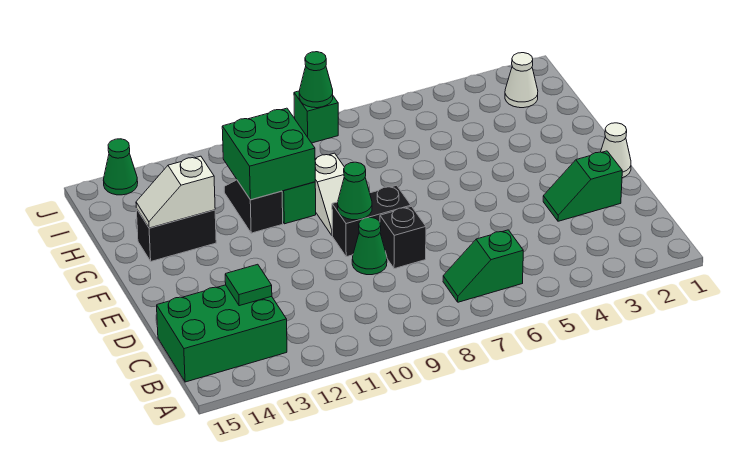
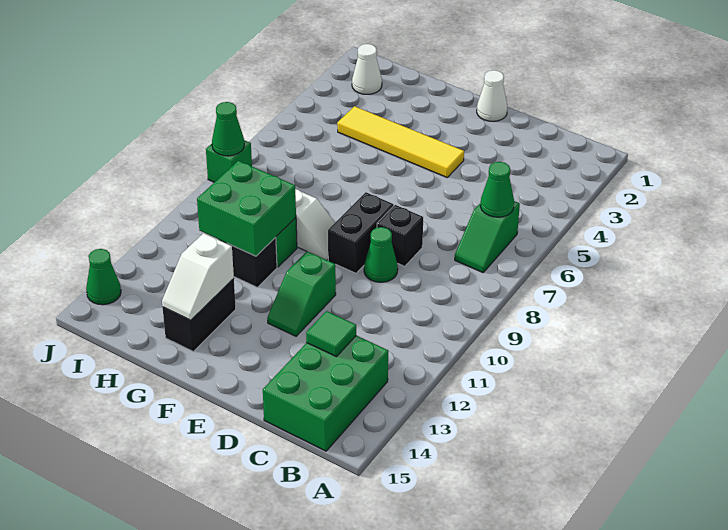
green slope D2:D3 level 1 top 2 -> green slope E11:E12 level 1 top 11
none -> yellow tile E4:H4 level 1
green cone E9 level 2 -> green cone B6 level 2

